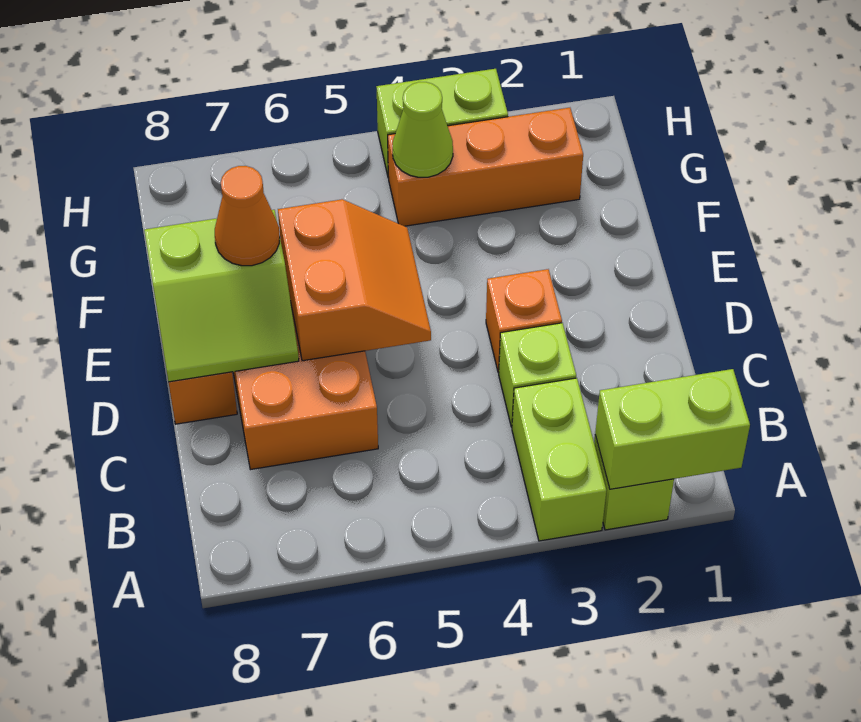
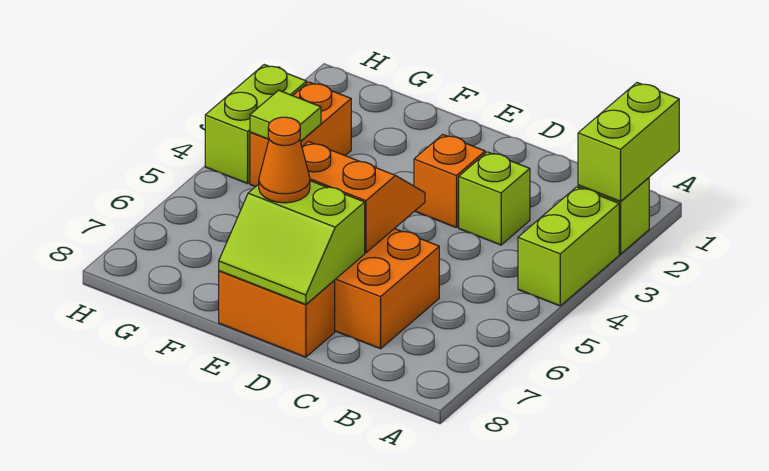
lime brick A3:B3 level 1 -> lime brick A3:A4 level 1
lime slope D7:E8 level 2 top E -> lime slope D7:E8 level 2 top 7
orange brick G2:G4 level 1 -> orange brick G3:G4 level 1
lime cone G4 level 2 -> lime tile G4 level 2

